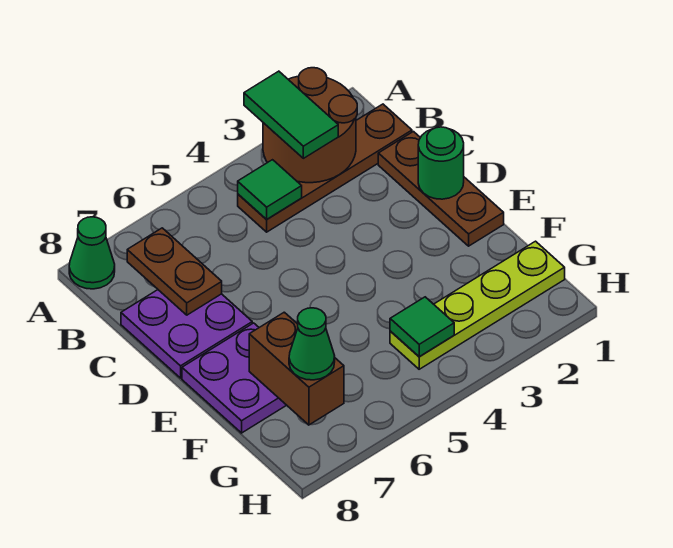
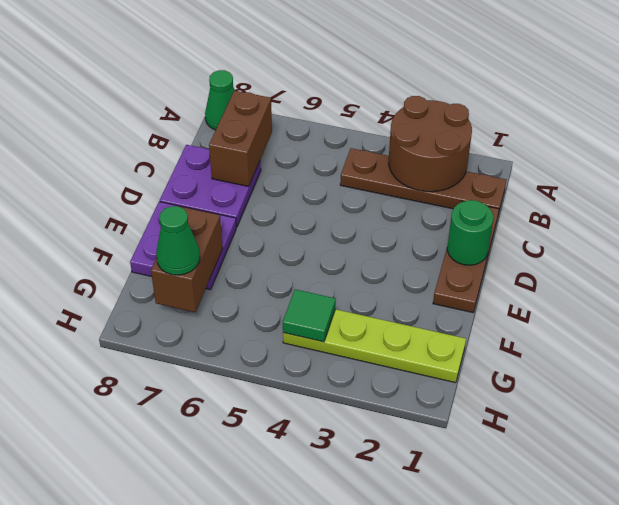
green tile A3:B3 level 3 -> none
green tile B4 level 2 -> none
brown plate B7:C7 level 2 -> brown brick B7:C7 level 2

